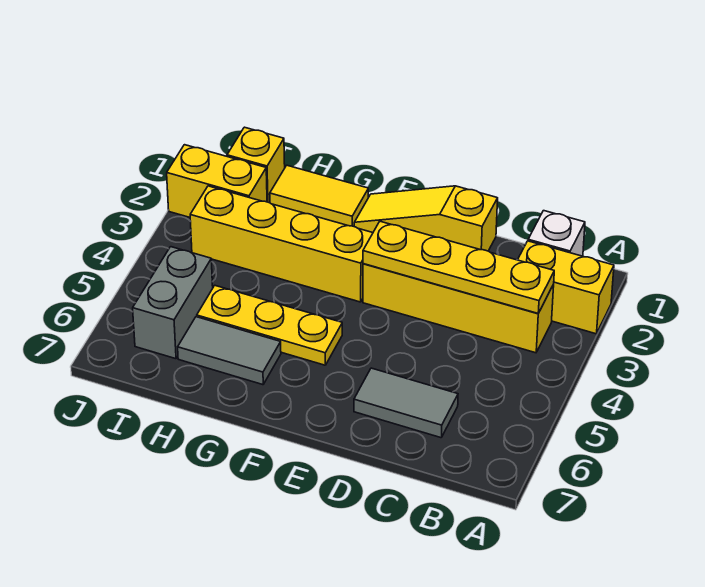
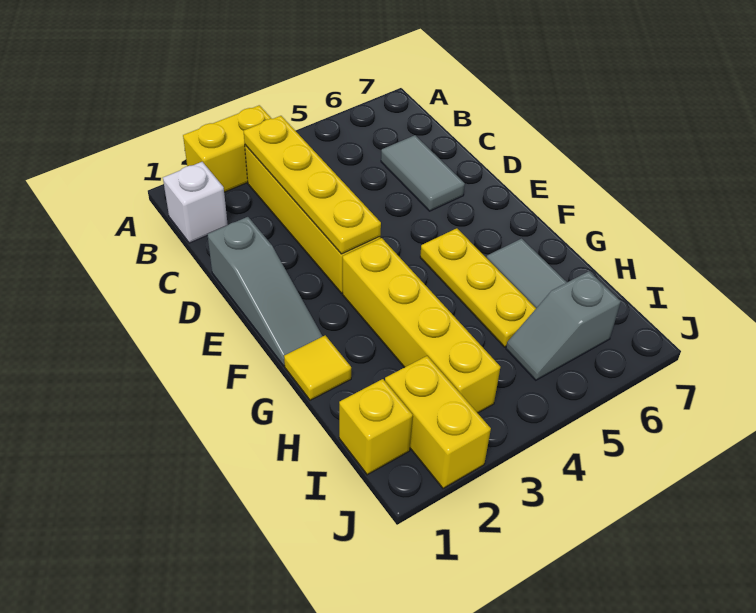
yellow brick A2:B2 level 1 -> yellow brick A2:A3 level 1
yellow slope D1:F1 level 1 top D -> grey slope D1:F1 level 1 top D
yellow tile G1:H1 level 1 -> yellow tile G1 level 1
grey brick I5:I6 level 1 -> grey slope I5:I6 level 1 top 6

